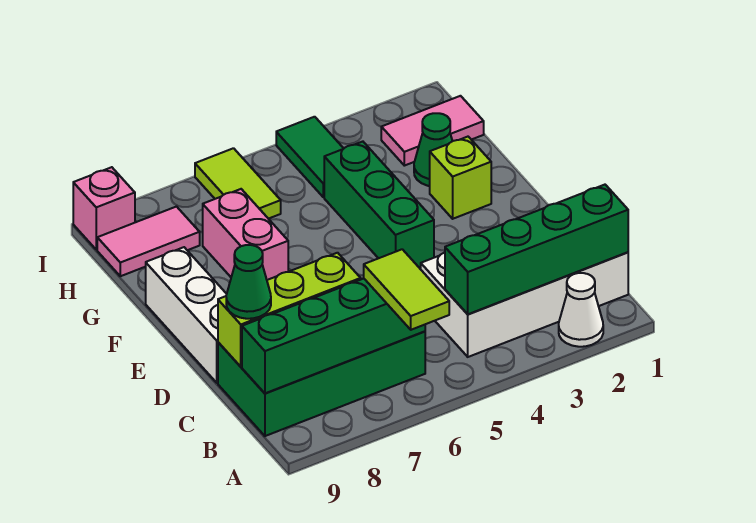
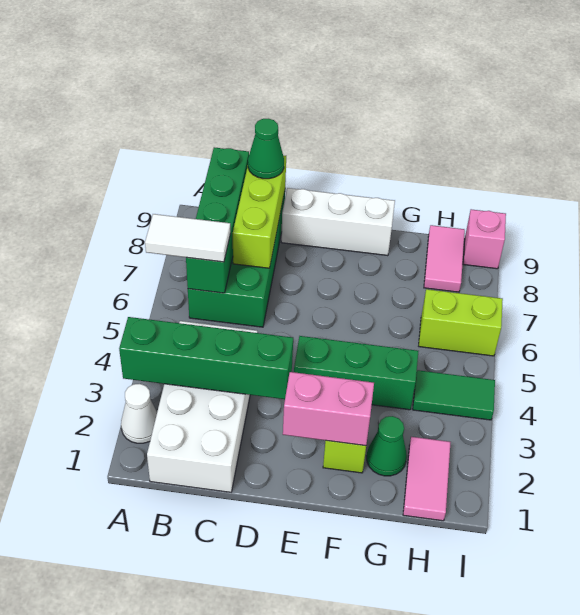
lime tile A6:B6 level 3 -> white tile A6:B6 level 3
green brick B1:B4 level 2 -> green brick A3:D3 level 2
pink brick F7:G7 level 1 -> pink brick E2:F2 level 2
lime tile H6:I6 level 1 -> lime brick H6:I6 level 1

